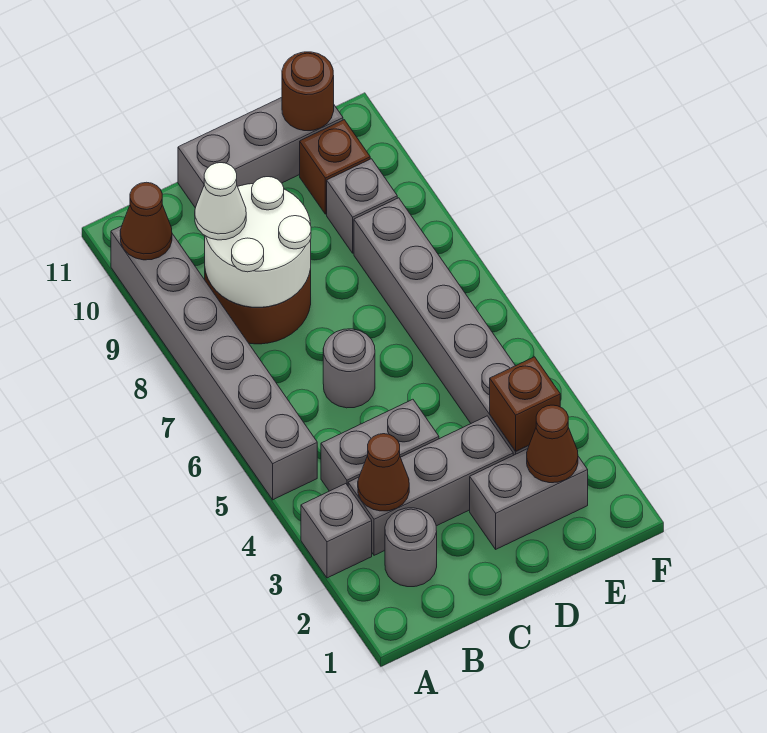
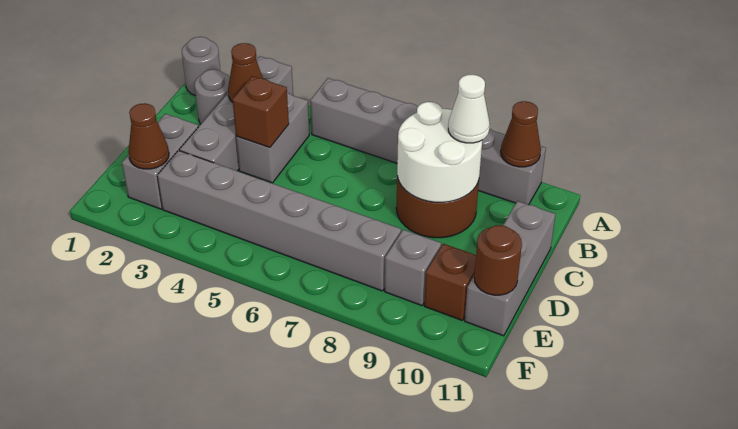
grey round brick C6 level 1 -> grey round brick A1 level 1
brown brick E3 level 2 -> brown brick C4 level 2

